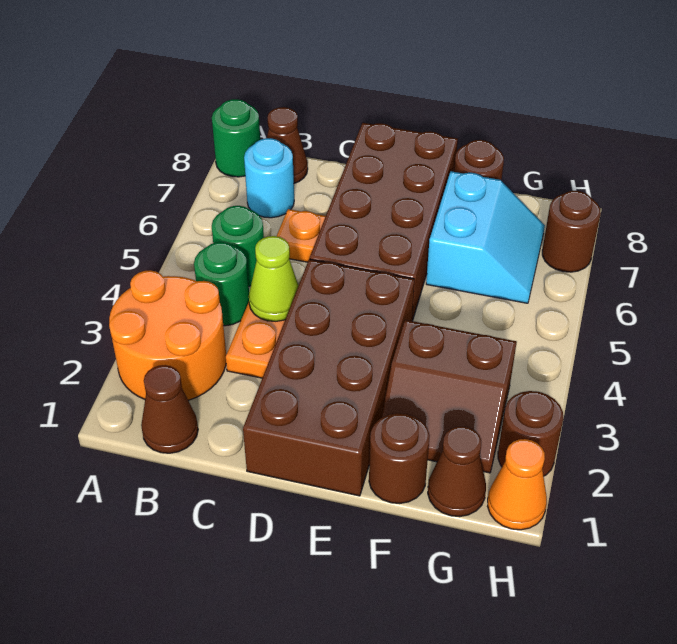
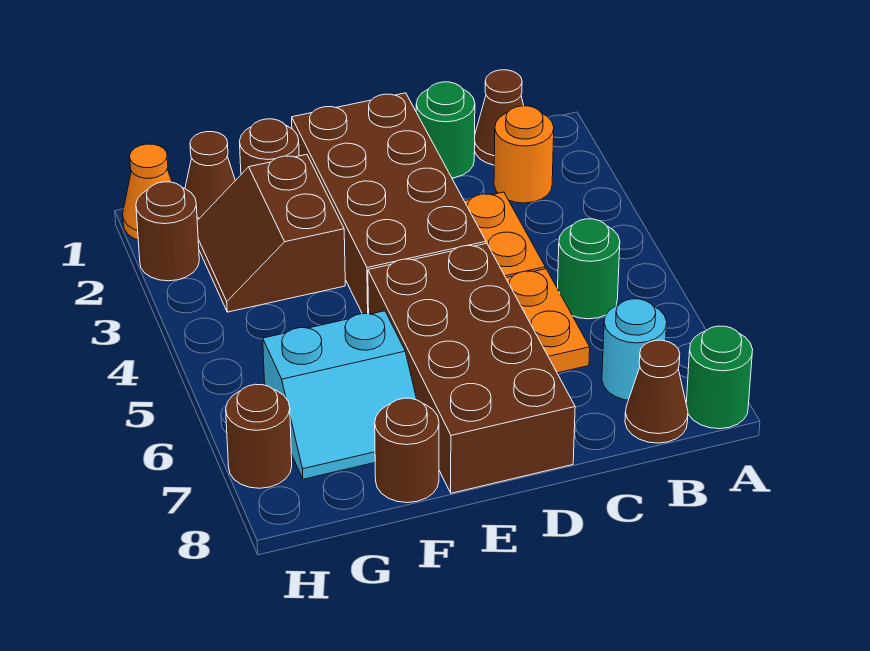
orange round brick A2:B3 level 1 -> orange round brick B2 level 1
green round brick B4 level 1 -> green round brick C1 level 1
lime cone C4 level 2 -> none
orange plate C6 level 1 -> orange plate C5:C6 level 1
brown slope F2:G3 level 1 top 3 -> brown slope F2:G3 level 1 top F
cyan slope F6:G7 level 1 top F -> cyan slope F6:G7 level 1 top 6

